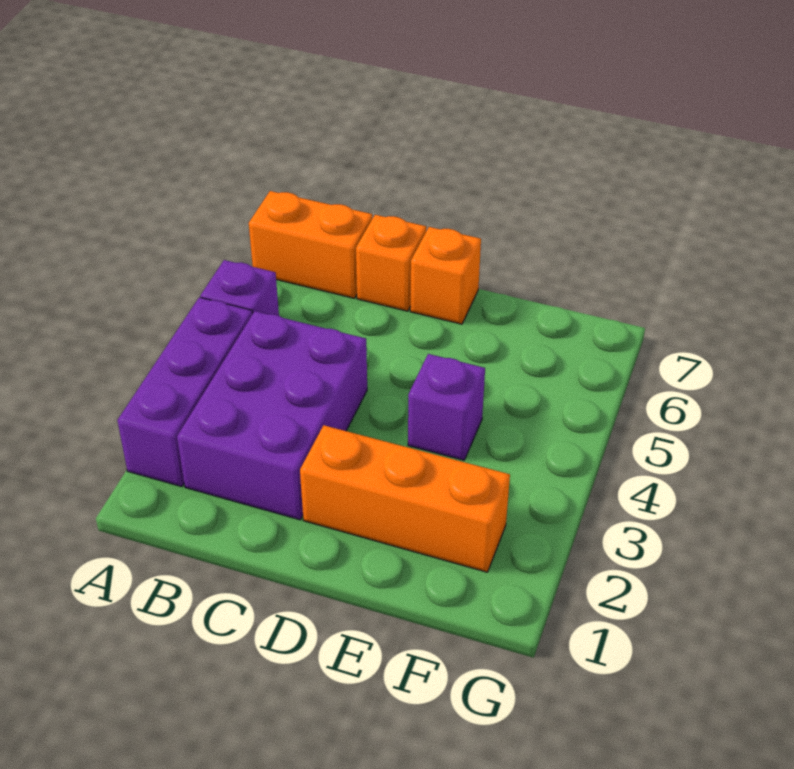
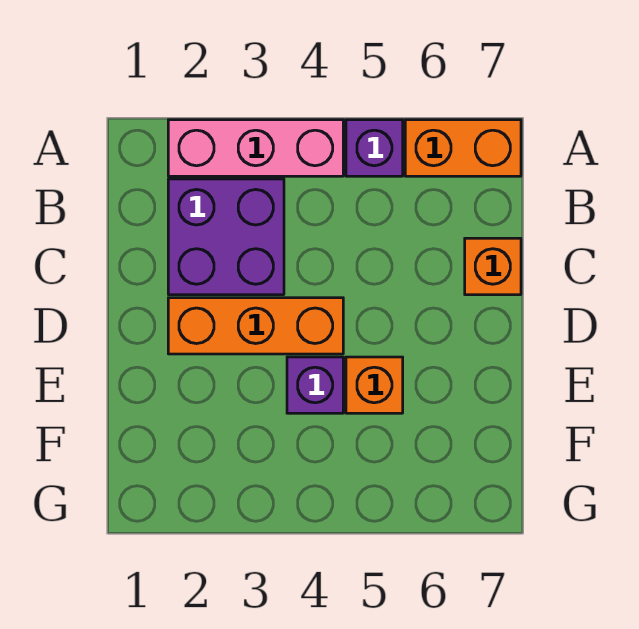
purple brick A2:A4 level 1 -> pink brick A2:A4 level 1
orange brick A7:B7 level 1 -> orange brick A6:A7 level 1
purple brick B2:C4 level 1 -> purple brick B2:C3 level 1
orange brick D2:F2 level 1 -> orange brick D2:D4 level 1
orange brick D7 level 1 -> orange brick E5 level 1

